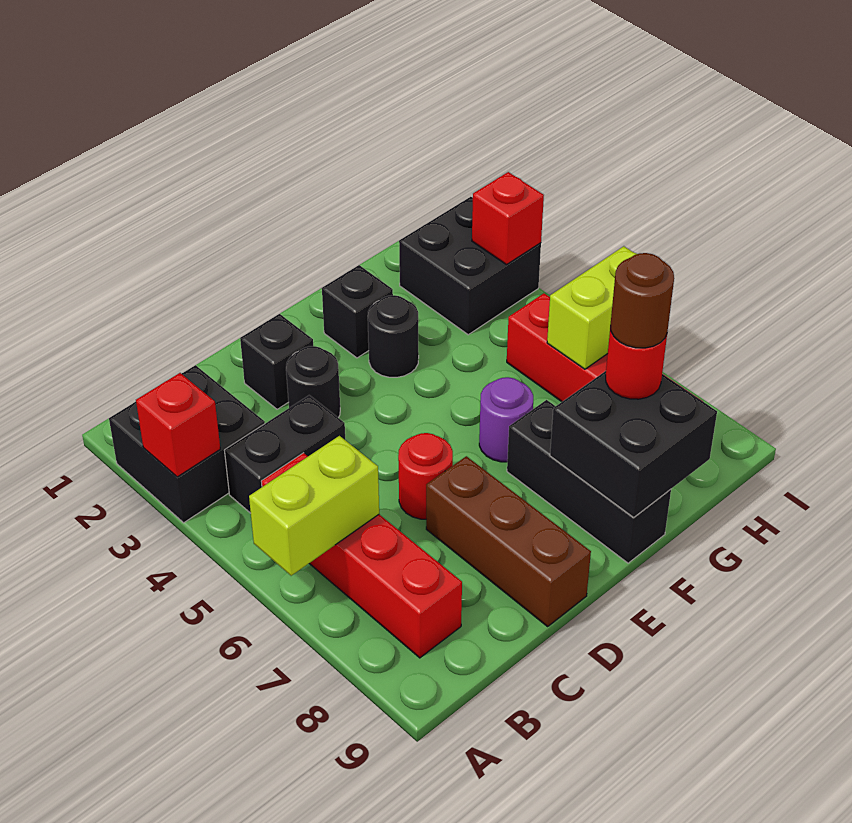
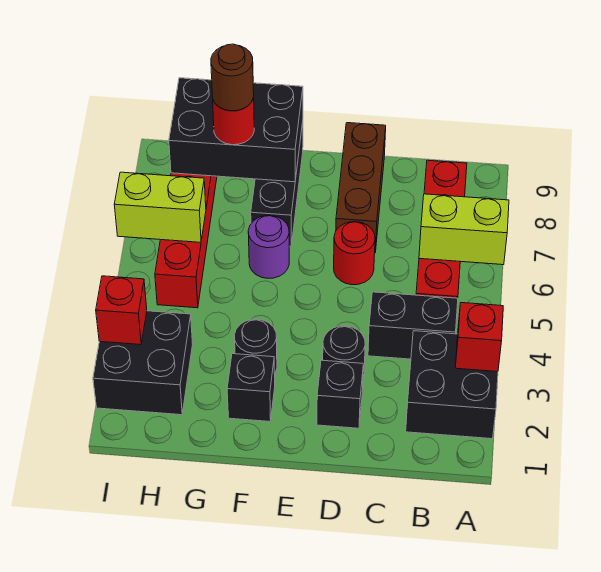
black brick F8:G9 level 2 -> black brick F8:H9 level 2

